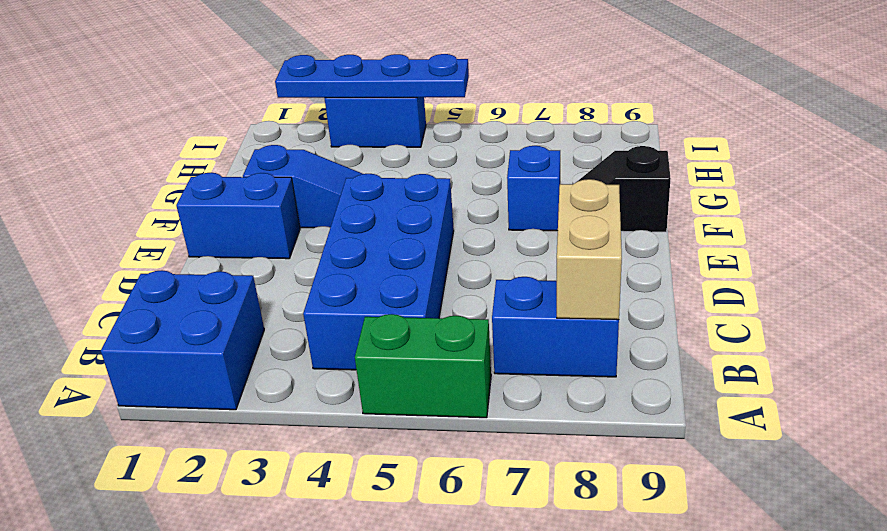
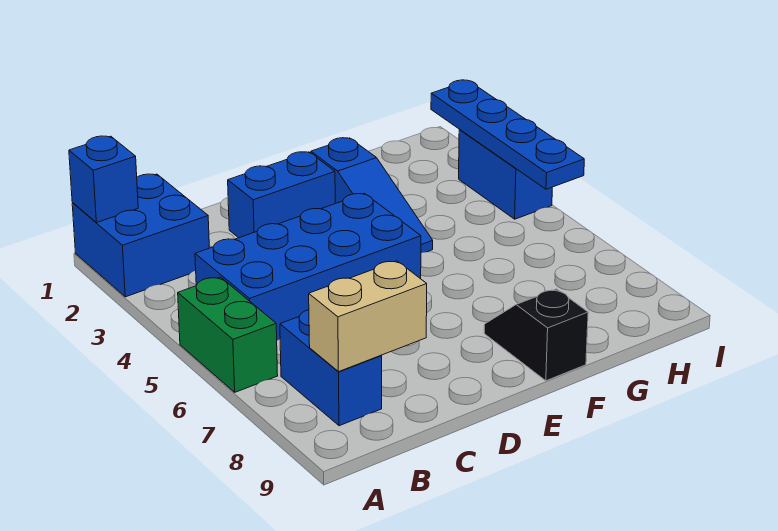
blue brick E1:E2 level 1 -> blue brick D2:E2 level 1
blue brick F7 level 1 -> blue brick A1 level 2

